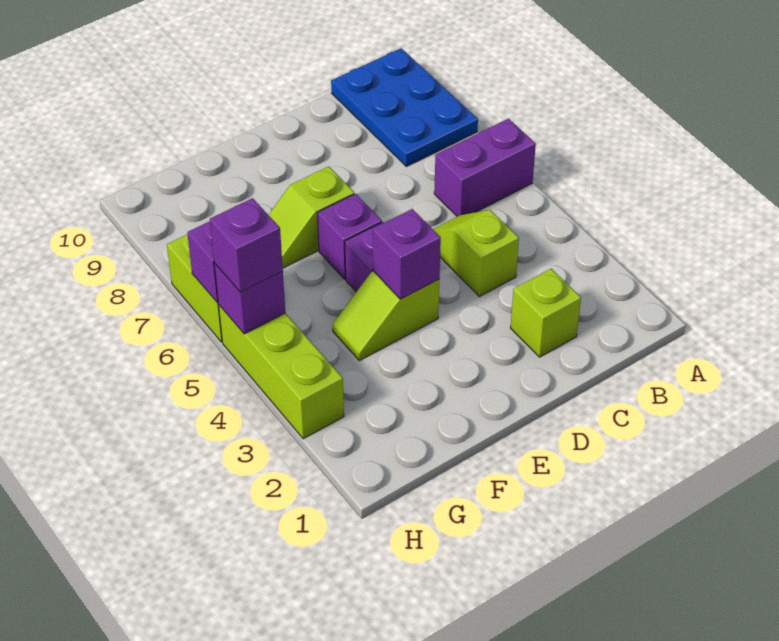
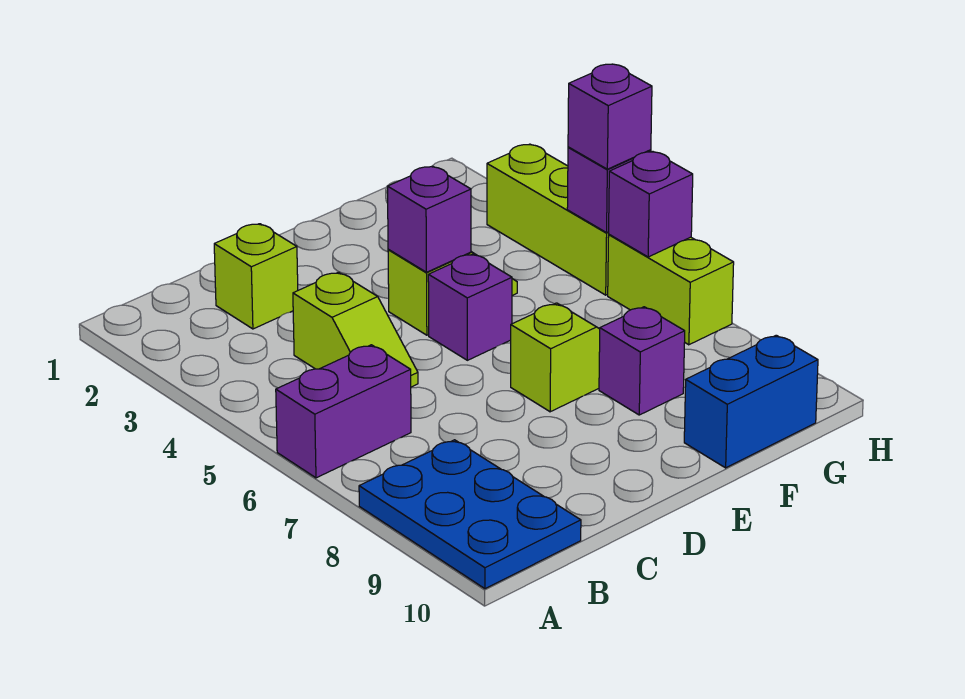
purple brick E6 level 1 -> purple brick F8 level 1
none -> blue brick F10:G10 level 1

